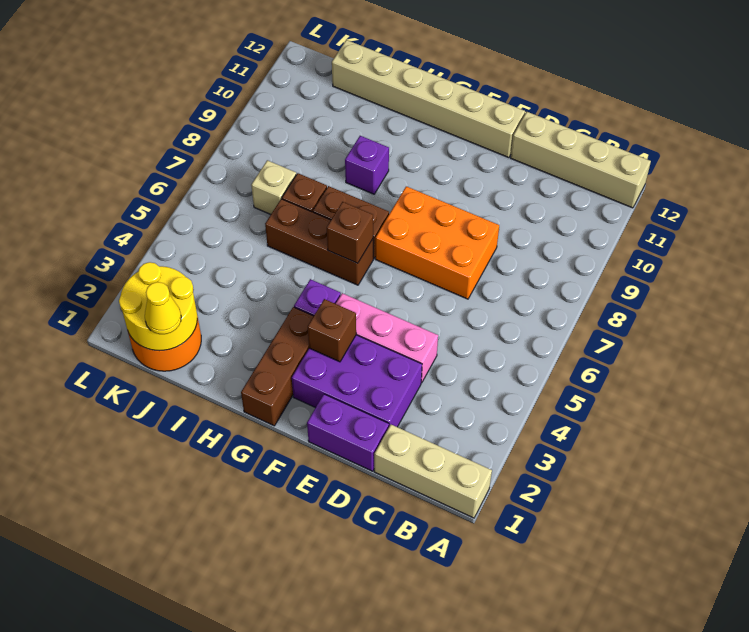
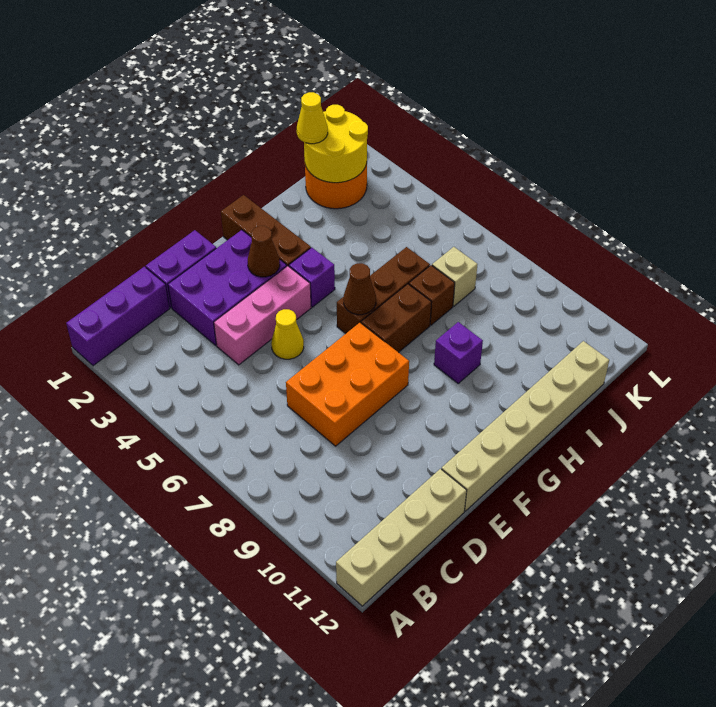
tan brick A1:C1 level 1 -> purple brick A1:C1 level 1
none -> yellow cone E5 level 1
brown brick F3 level 2 -> brown cone F3 level 2
brown brick G6 level 2 -> brown cone G6 level 2

